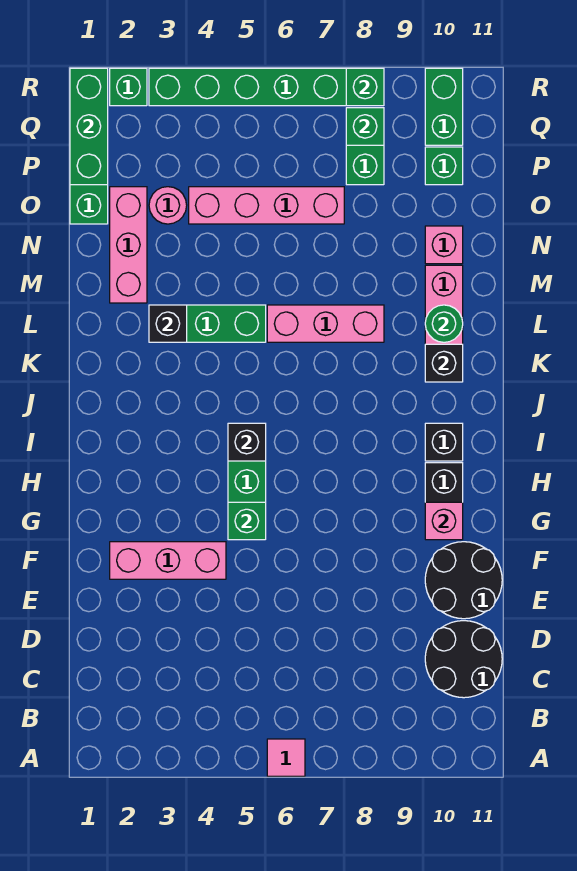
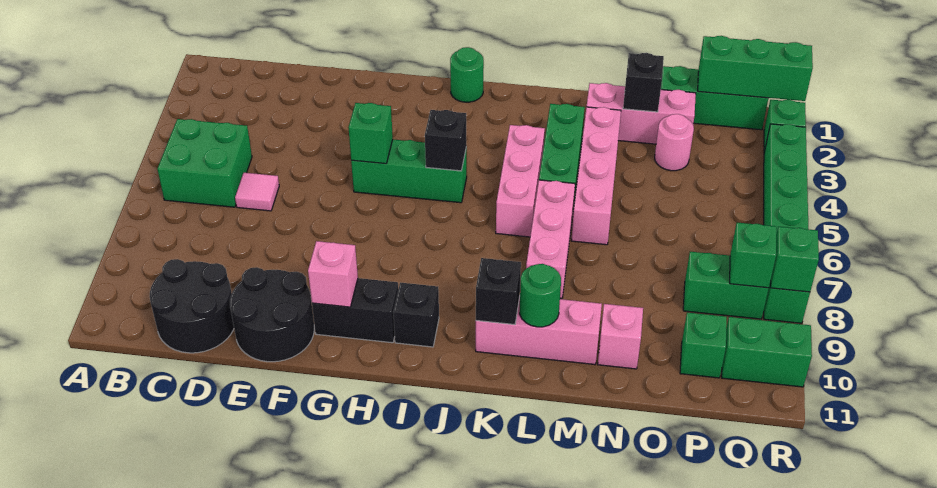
pink tile A6 level 1 -> pink tile D6 level 1
none -> green brick B5:C6 level 1
pink brick F2:F4 level 1 -> pink brick K4:K6 level 1
none -> green round brick I1 level 1
black brick L3 level 2 -> black brick N2 level 2
pink brick O4:O7 level 1 -> pink brick M3:M6 level 1

